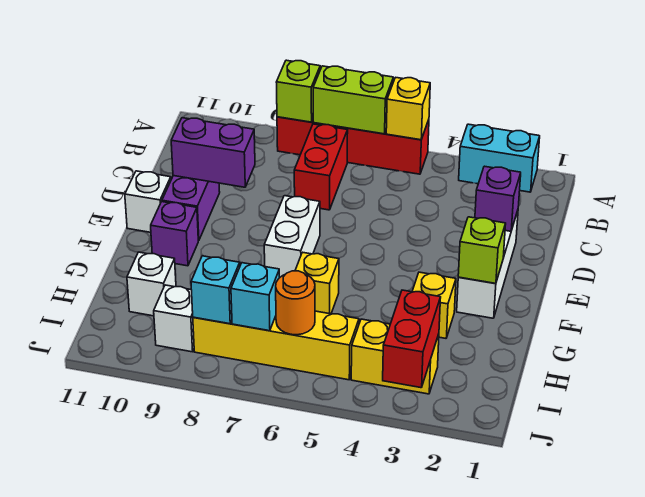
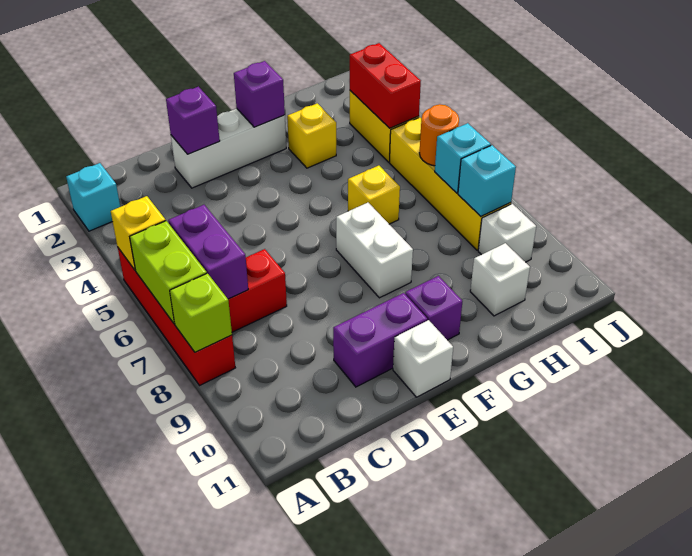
cyan brick A2:A3 level 1 -> cyan brick A2 level 1
purple brick D9:D10 level 2 -> purple brick B6:B7 level 2
white brick E7:F7 level 1 -> white brick F7:F8 level 1
lime brick F2 level 2 -> purple brick F2 level 2
red brick I3:J3 level 2 -> red brick I3:I4 level 2

